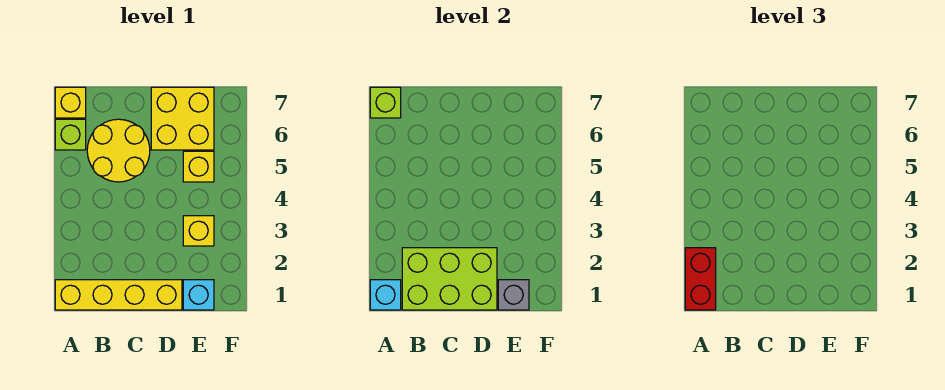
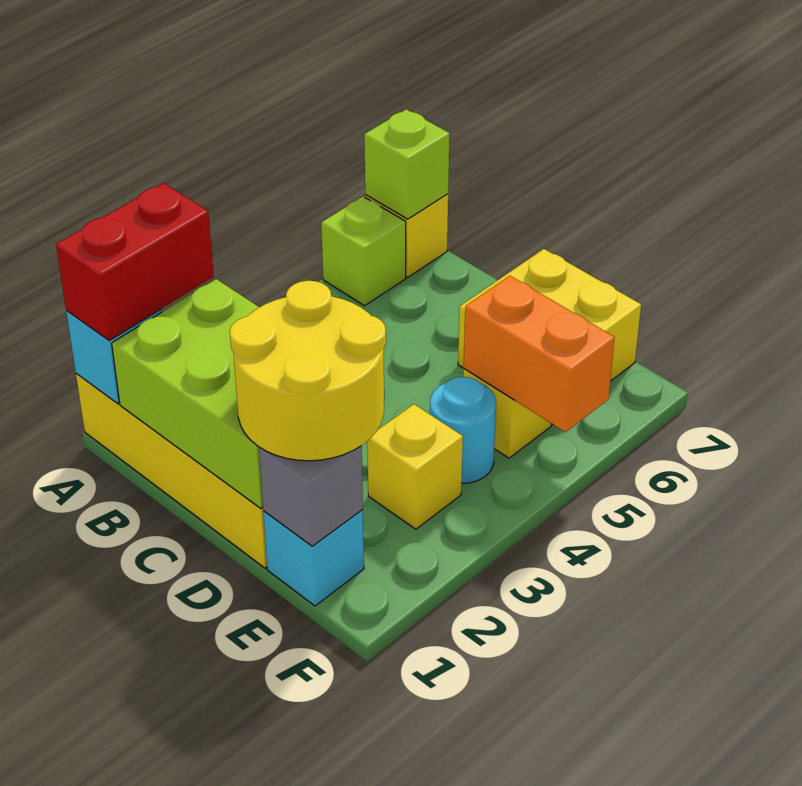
yellow round brick B5:C6 level 1 -> yellow round brick D1:E2 level 3
none -> cyan round brick E4 level 1
none -> orange brick E5:F5 level 2

